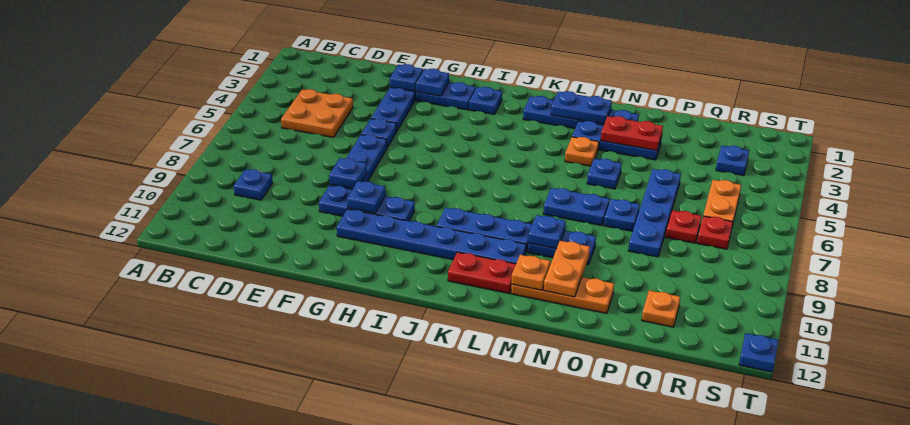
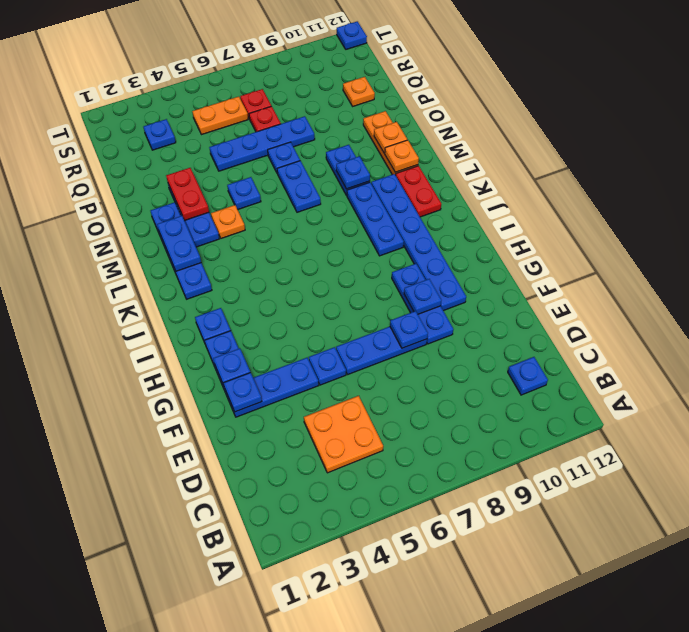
blue plate C9 level 1 -> blue plate C11 level 1
orange plate N10:N11 level 2 -> orange plate N11 level 2

